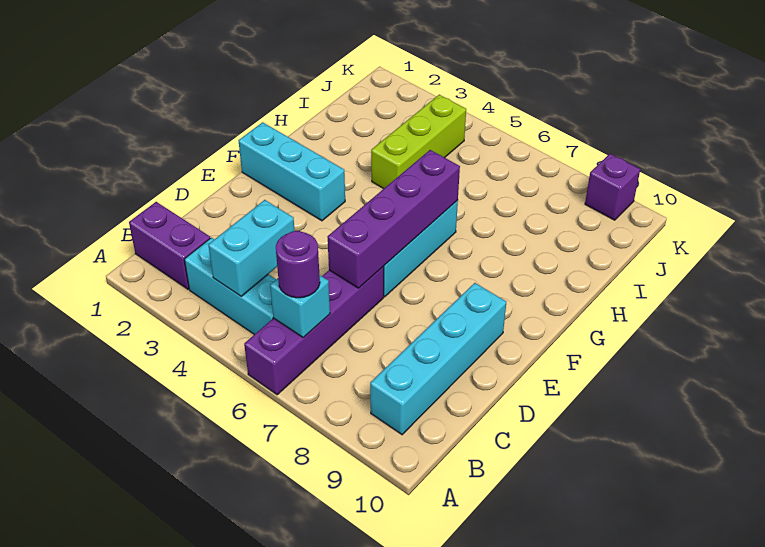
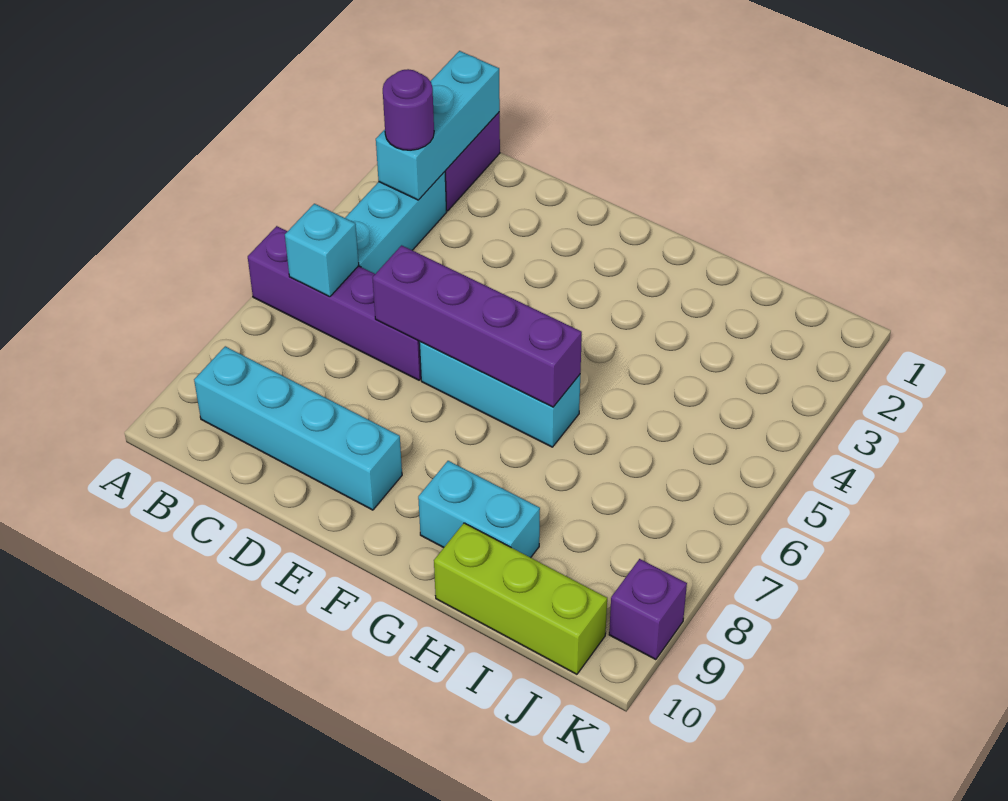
cyan brick B4:C4 level 2 -> cyan brick G9:H9 level 1
purple round brick B6 level 3 -> purple round brick B3 level 3
cyan brick F1:F3 level 1 -> cyan brick B1:B3 level 2
lime brick H4:J4 level 1 -> lime brick H10:J10 level 1

